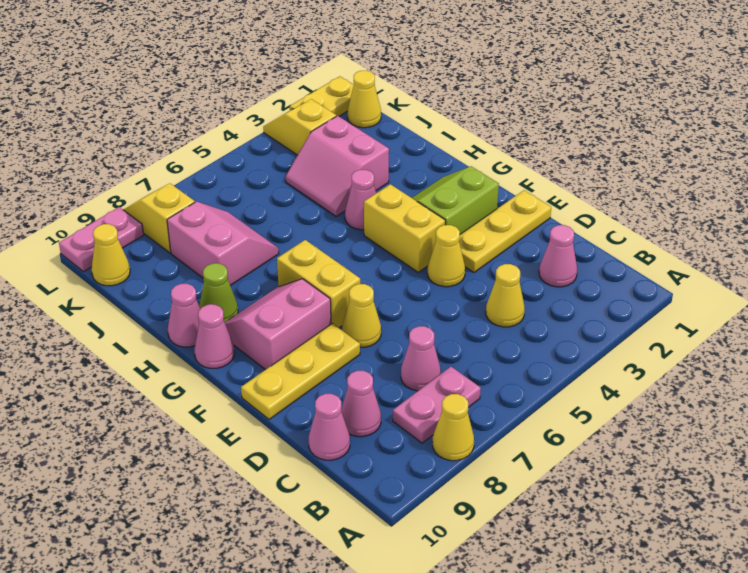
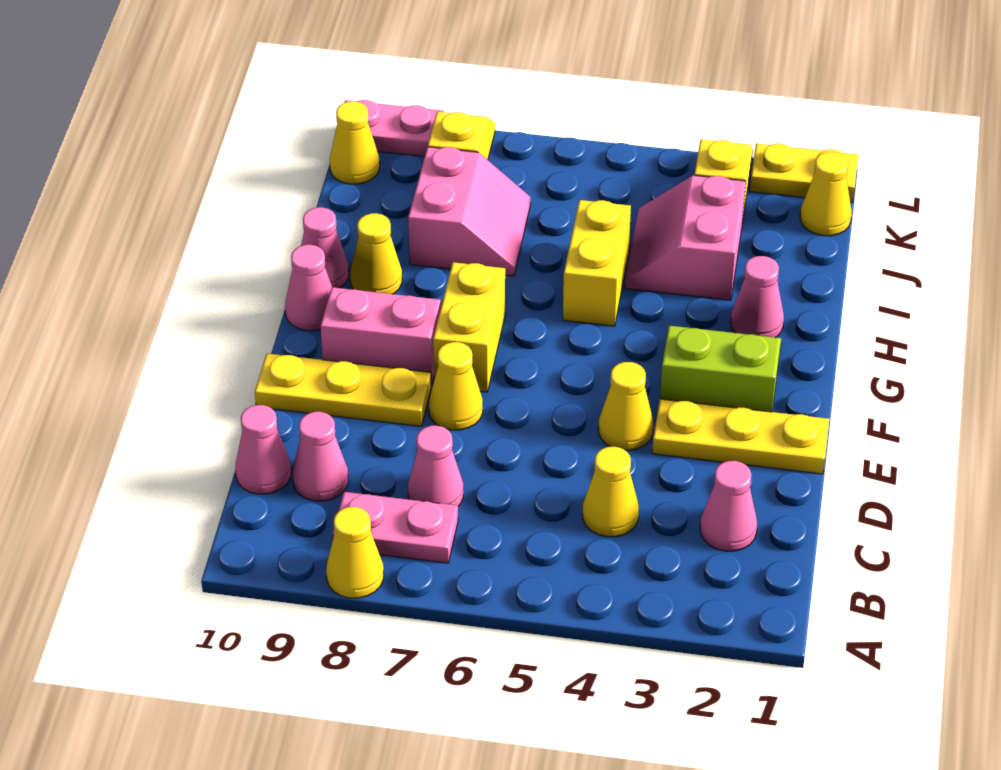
yellow brick F4:G4 level 1 -> yellow brick H5:I5 level 1
pink cone H4 level 1 -> pink cone H2 level 1
lime cone H9 level 1 -> yellow cone H9 level 1

